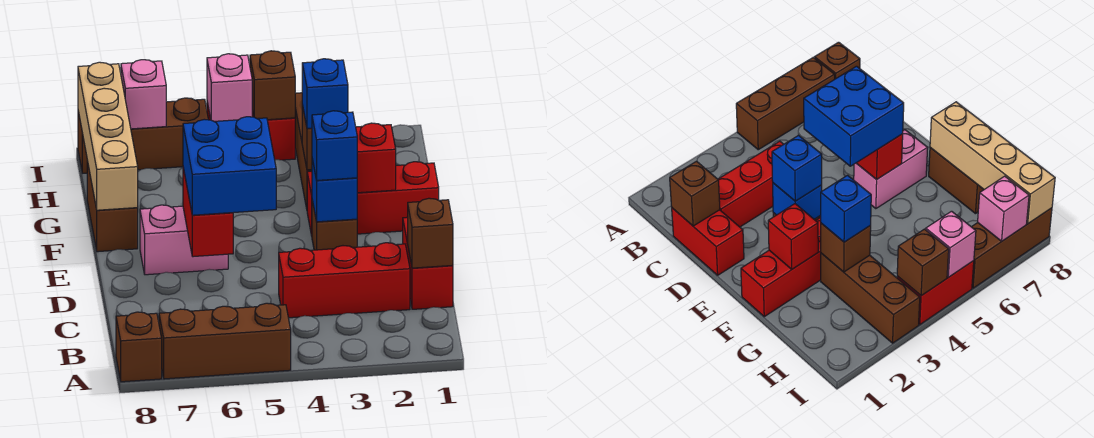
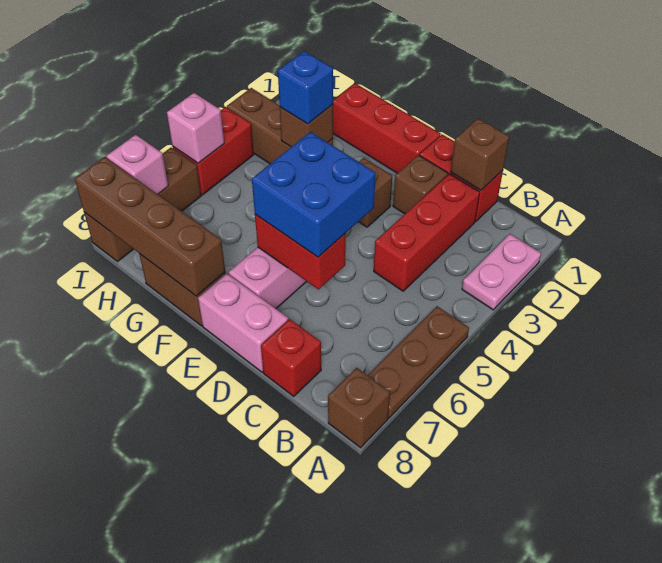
none -> pink plate A2:A3 level 1
brown brick A5:A7 level 1 -> brown plate A5:A7 level 1
none -> pink brick D8:E8 level 1
blue brick E3 level 2 -> none
blue brick E3 level 3 -> none
red brick F1:F3 level 1 -> red brick E1:G1 level 1
red brick F2 level 2 -> red brick C8 level 1
tan brick F8:I8 level 2 -> brown brick F8:I8 level 2
brown brick I4 level 2 -> brown brick D2 level 1

